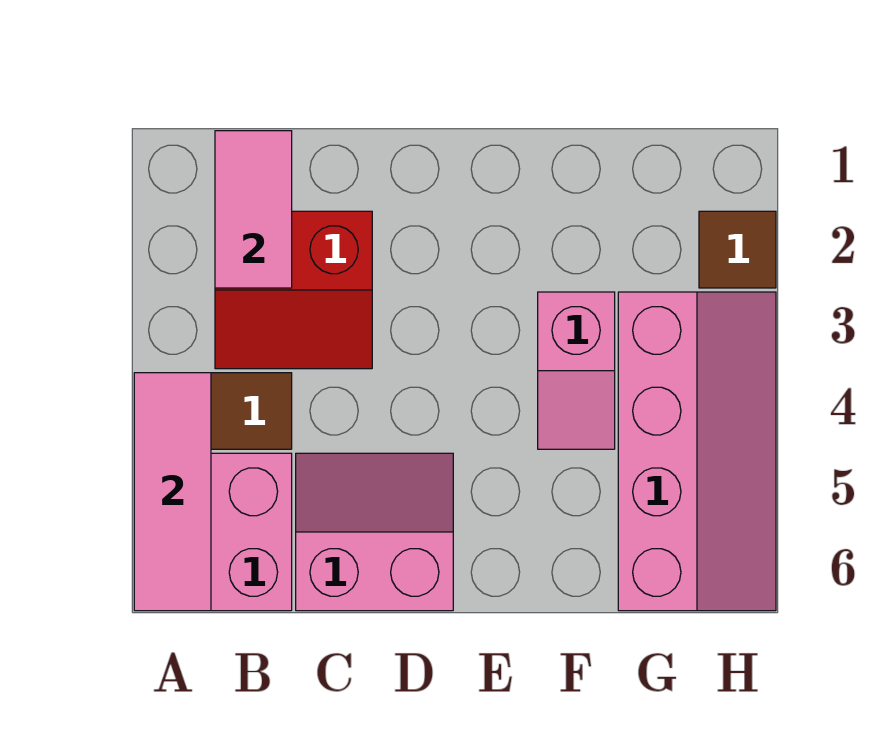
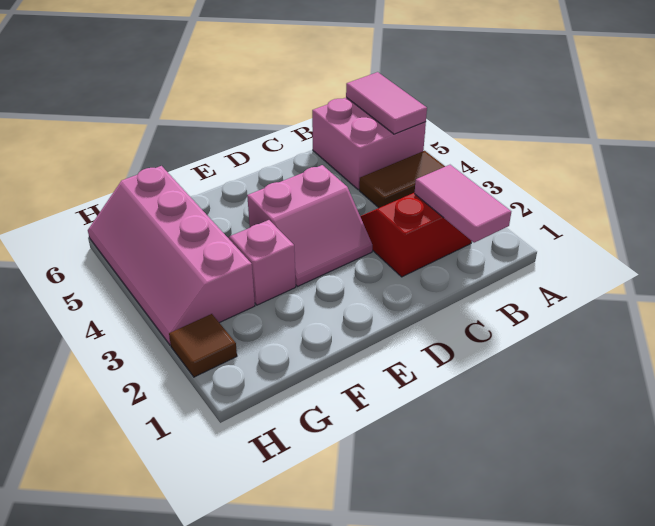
pink tile A4:A6 level 2 -> pink tile A5:A6 level 2
pink slope C5:D6 level 1 top 6 -> pink slope D3:E4 level 1 top 4

